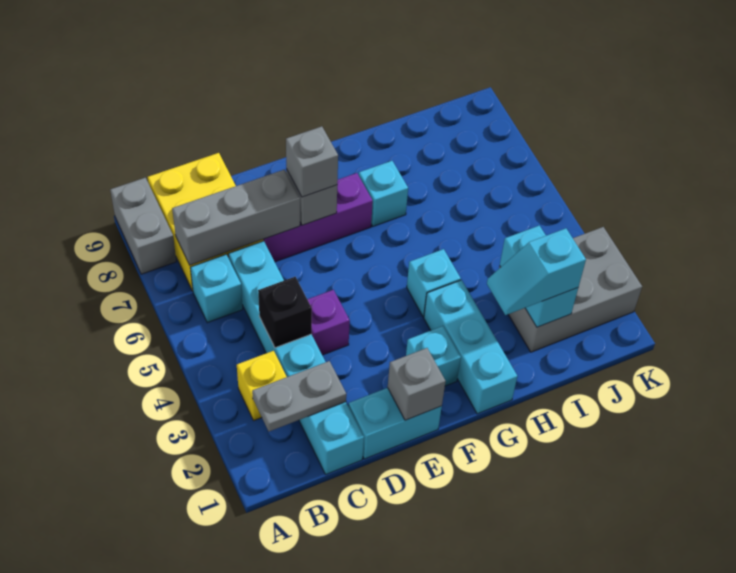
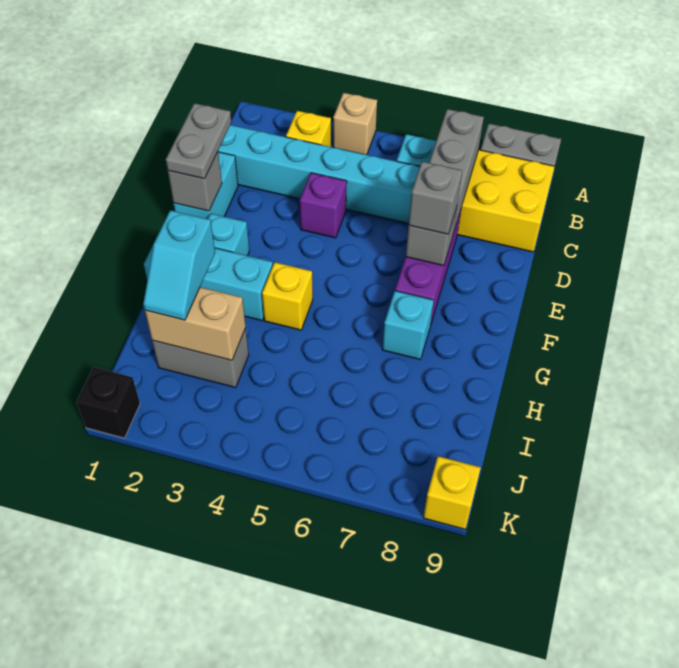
none -> tan brick A4 level 1
grey plate B2:C2 level 2 -> grey plate D1:E1 level 3
black brick C4 level 2 -> black brick K1 level 1
cyan brick G4 level 1 -> yellow brick G4 level 1
cyan slope H2:I2 level 3 top I -> cyan slope H2:I2 level 3 top H
grey brick I2:K3 level 1 -> grey brick I2:I3 level 1
cyan brick I2:I3 level 2 -> tan brick I2:I3 level 2
none -> yellow brick K9 level 1

